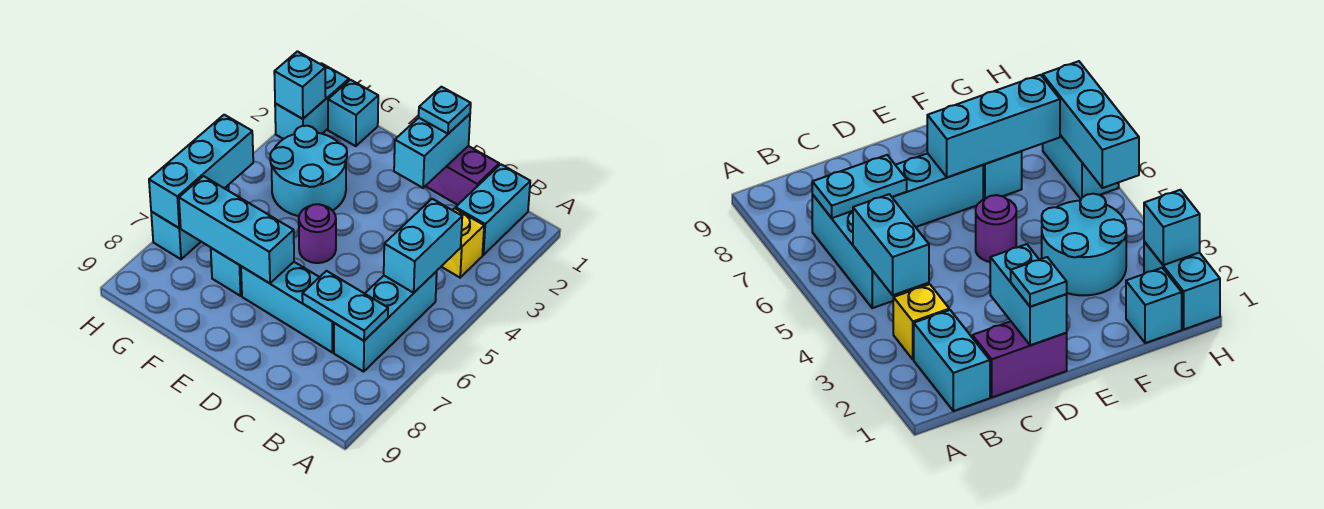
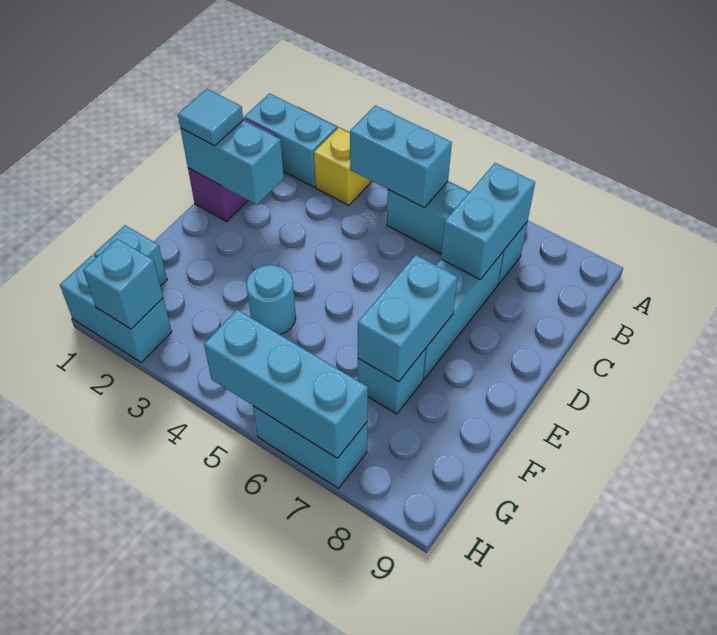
cyan plate B7:C7 level 2 -> cyan brick B7:C7 level 2
cyan plate D1 level 3 -> cyan tile D1 level 3
purple round brick E5 level 1 -> none
cyan brick E7:G7 level 2 -> cyan brick E7:F7 level 2
cyan round brick F3:G4 level 1 -> cyan round brick F4 level 1

